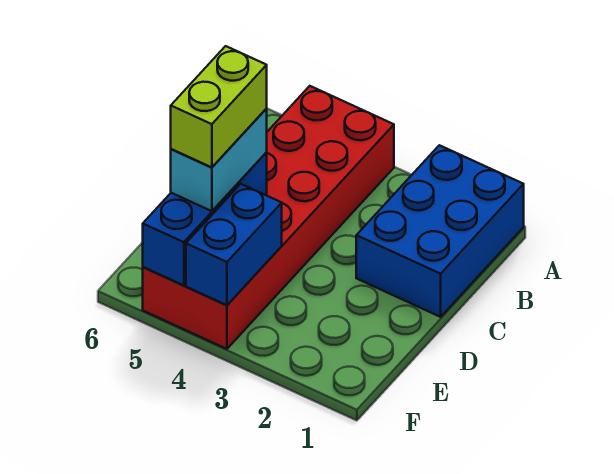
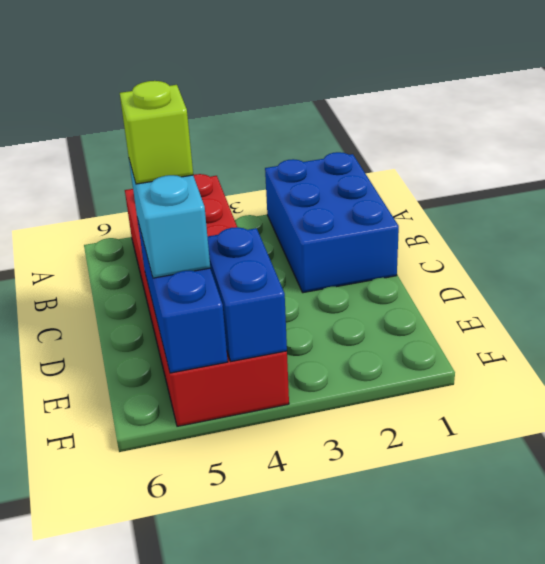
lime brick D5:E5 level 4 -> lime brick D5 level 4

